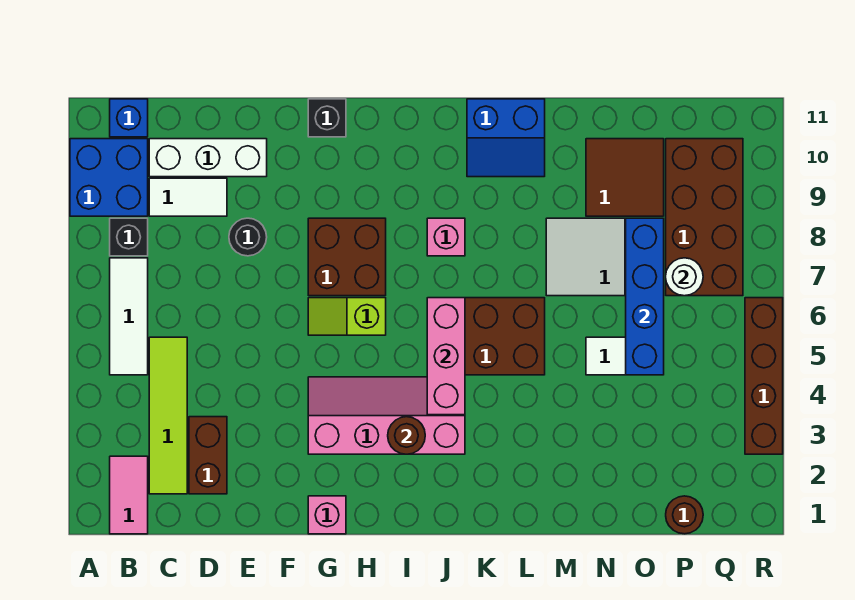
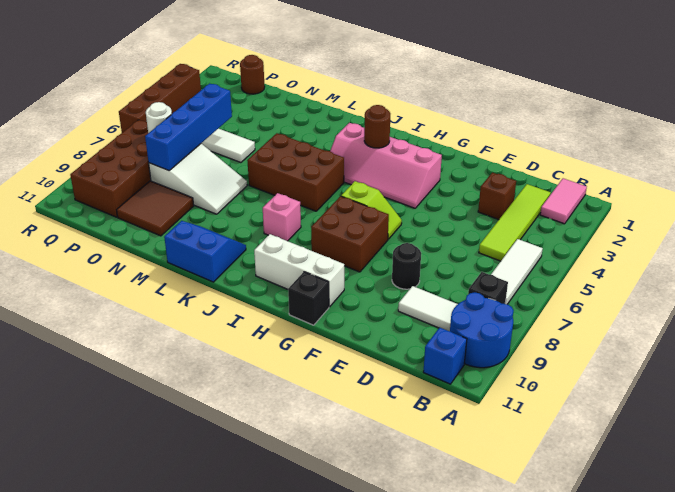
blue brick A9:B10 level 1 -> blue round brick A9:B10 level 1
white brick C10:E10 level 1 -> white brick G10:I10 level 1
brown brick D2:D3 level 1 -> brown brick D3 level 1
pink brick G1 level 1 -> none
pink brick J4:J6 level 2 -> none

